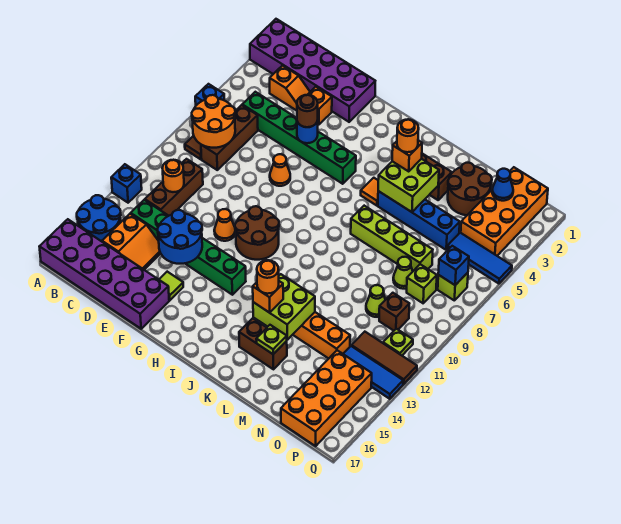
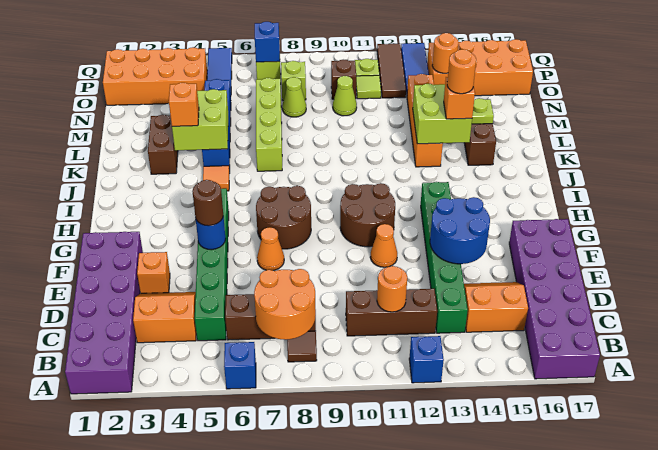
blue round brick A14:B15 level 1 -> none
orange slope C3:D3 level 1 top C -> orange slope C3:D4 level 1 top C
lime tile F15 level 1 -> lime tile O11 level 1
orange round brick K4 level 4 -> orange round brick O14 level 2
brown round brick M2:N3 level 1 -> brown round brick G7:H8 level 1
blue cone O2 level 2 -> none

